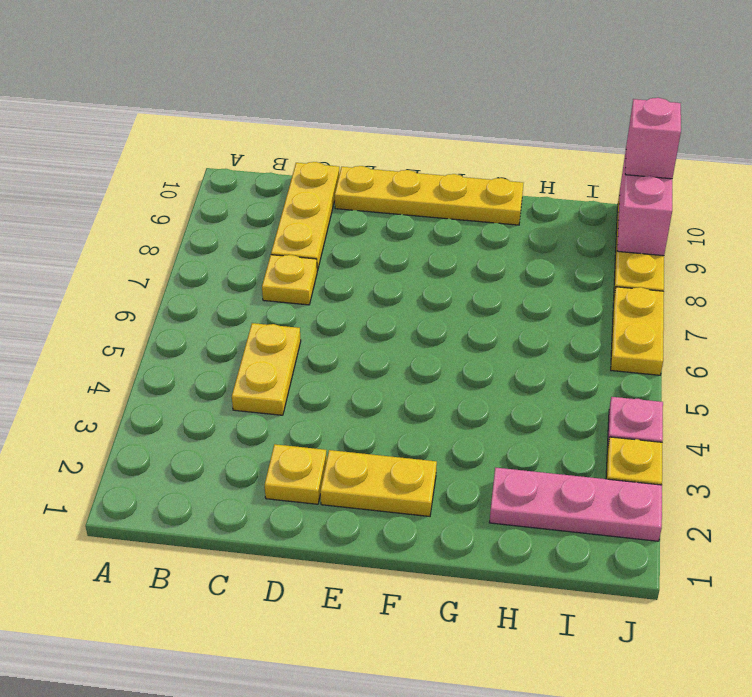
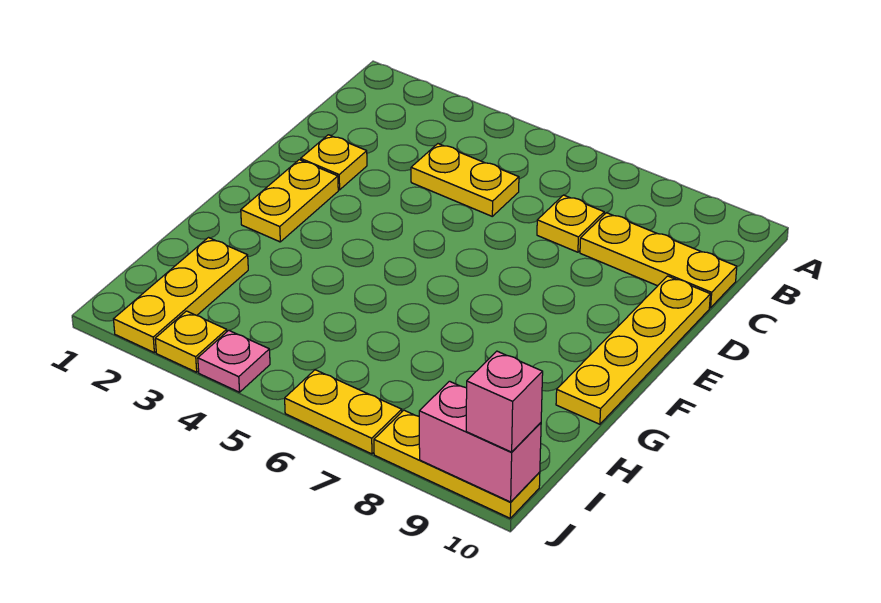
pink plate H2:J2 level 1 -> yellow plate H2:J2 level 1

